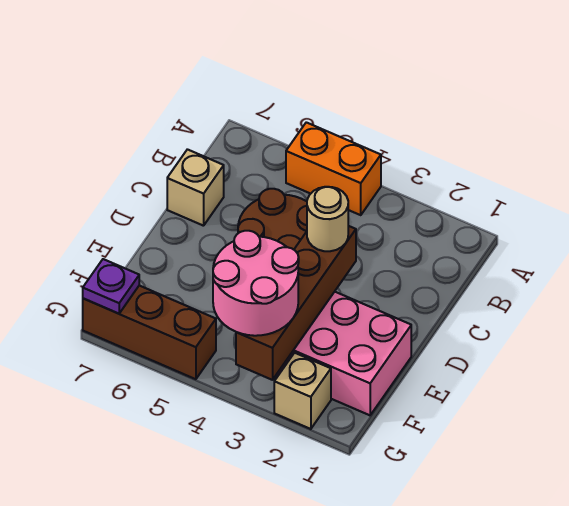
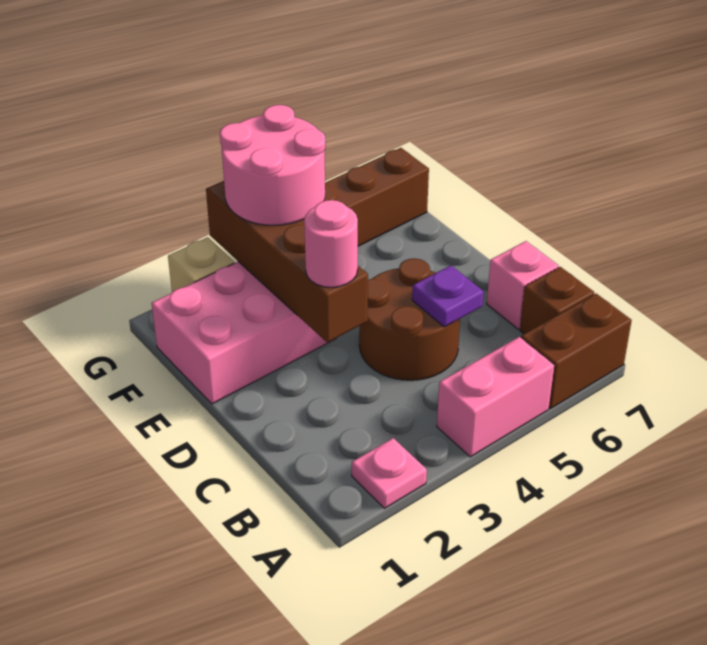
none -> pink plate A2 level 1
orange brick A4:A5 level 1 -> pink brick A4:A5 level 1
none -> brown brick A6:A7 level 1
none -> brown brick B7 level 1
tan brick C7 level 1 -> pink brick C7 level 1
tan round brick D3 level 3 -> pink round brick D3 level 3
purple plate G7 level 2 -> purple plate C5 level 2

